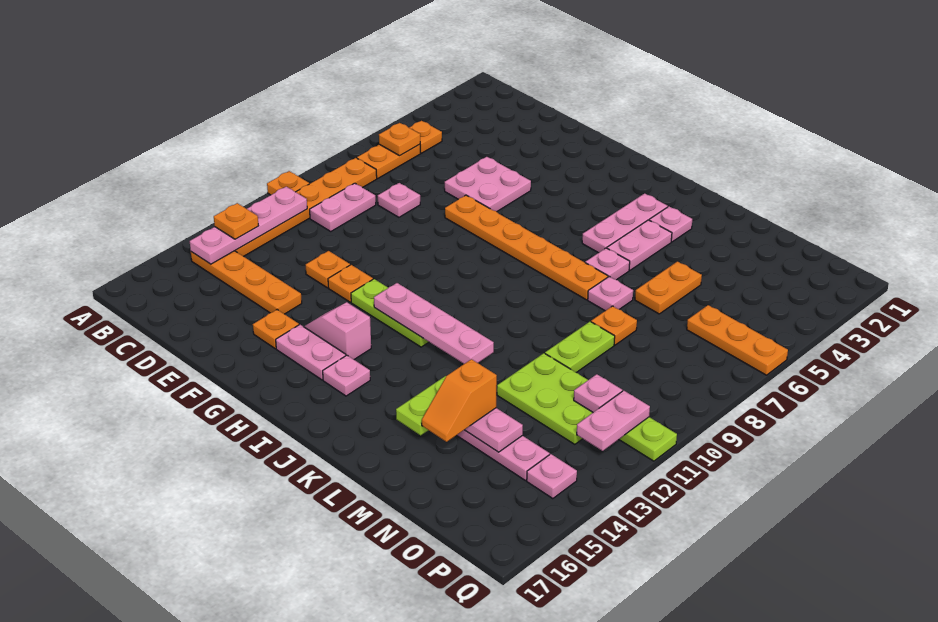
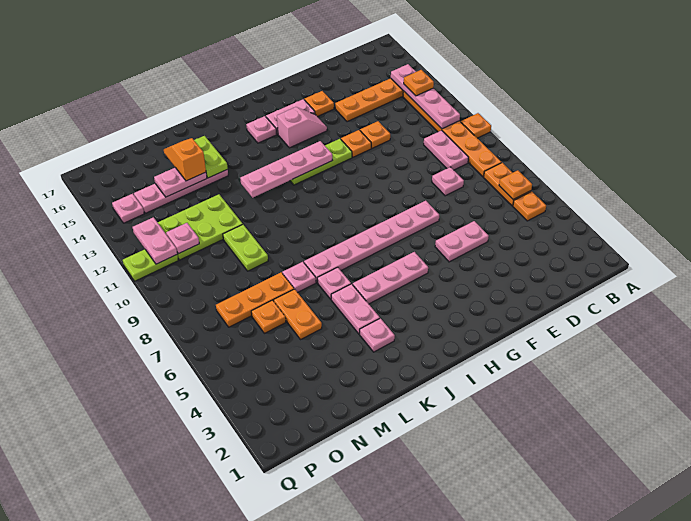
pink plate E5:F6 level 1 -> pink plate E5:F5 level 1
orange plate F7:K7 level 1 -> pink plate F7:K7 level 1
pink plate J3:J5 level 1 -> pink plate H5:J5 level 1
orange plate M8 level 1 -> orange plate N6 level 1
orange plate O6:Q6 level 1 -> orange plate M7:O7 level 1

